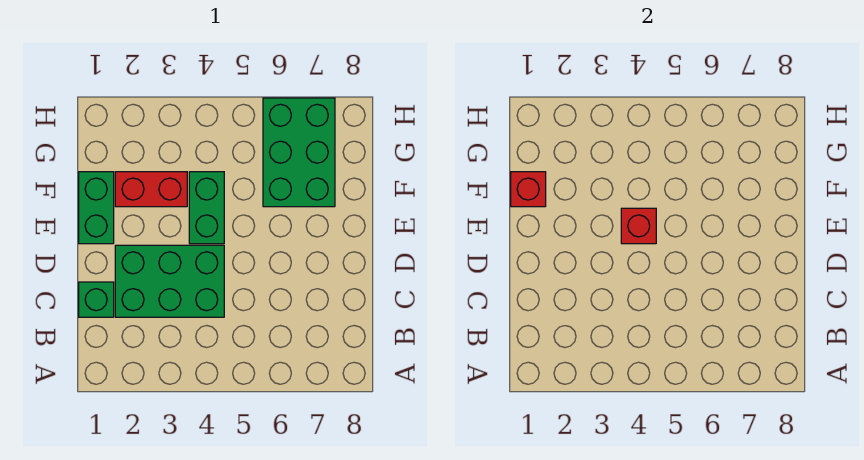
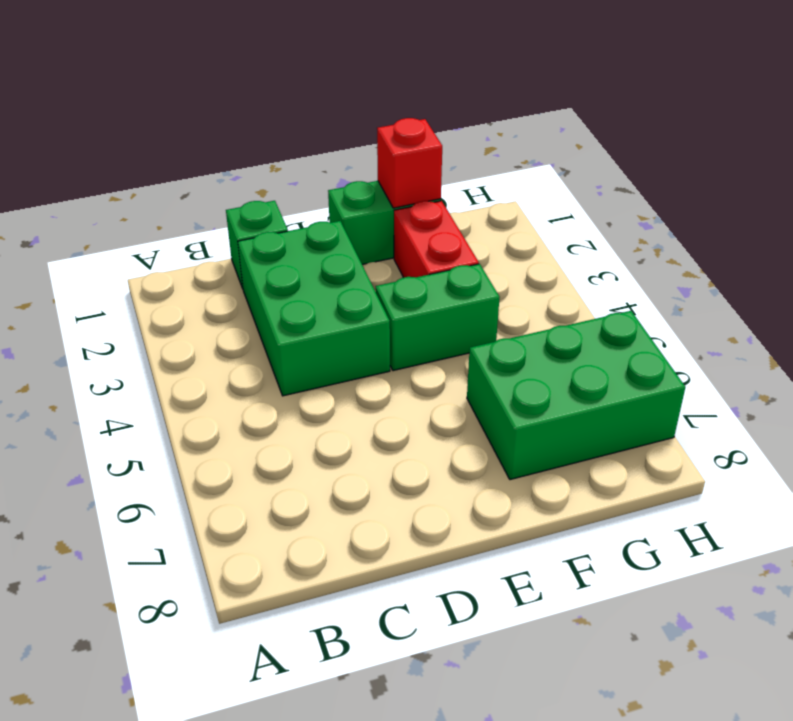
red brick E4 level 2 -> none

